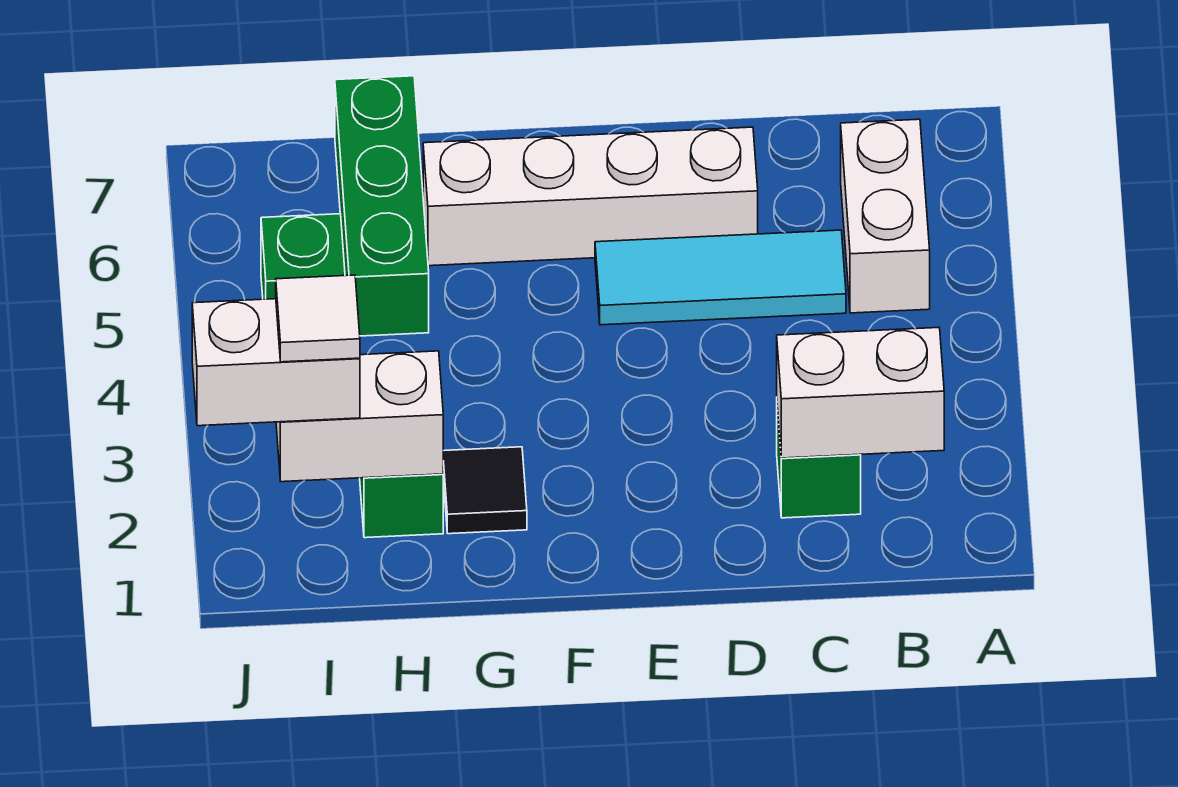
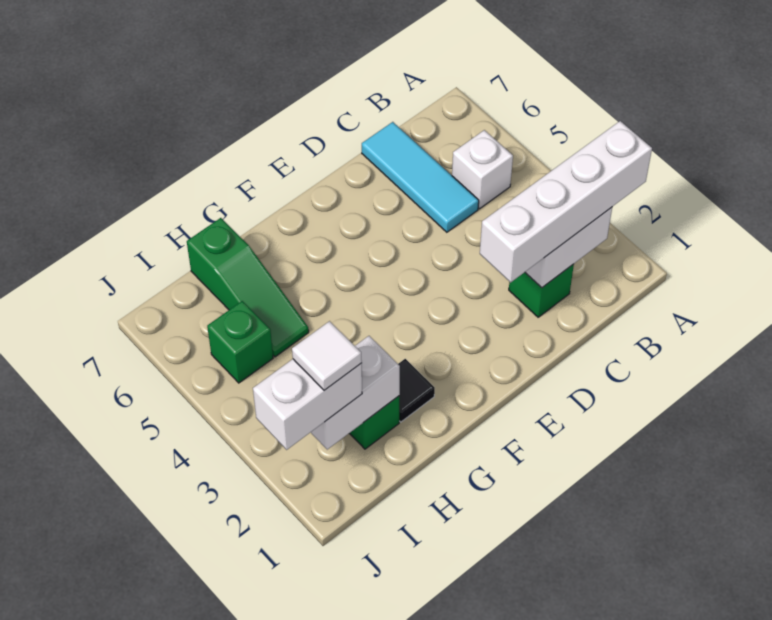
white brick B5:B6 level 1 -> white brick B5 level 1
cyan tile C5:E5 level 1 -> cyan tile C5:C7 level 1
white brick D6:G6 level 1 -> white brick A2:D2 level 3
green brick H5:H7 level 1 -> green slope H5:H7 level 1 top 7

